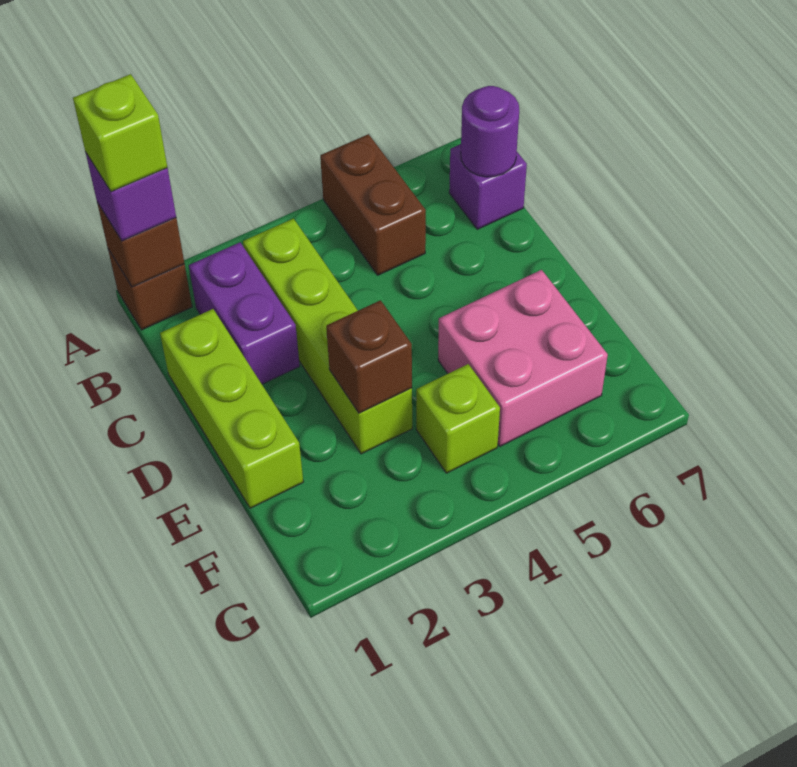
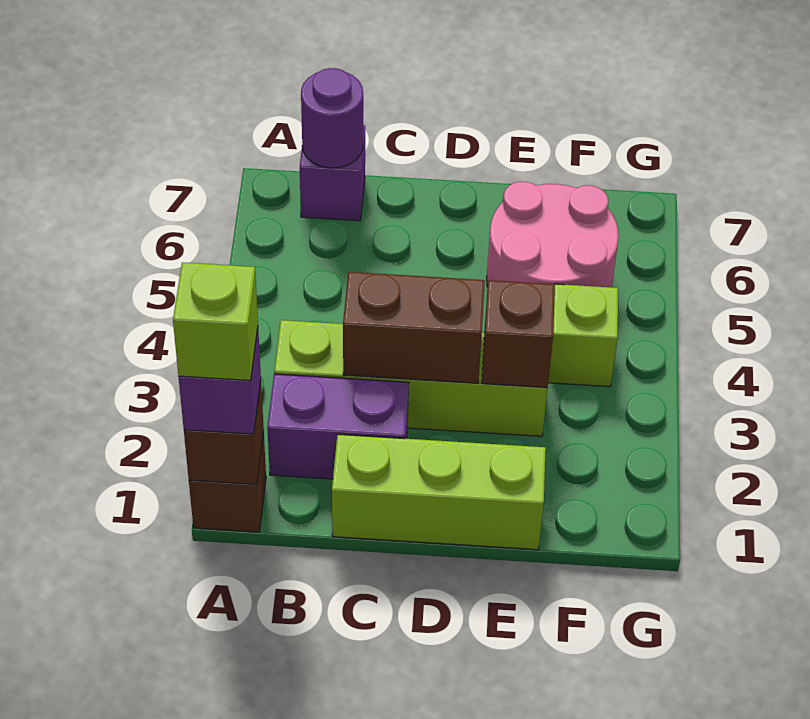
brown brick A5:B5 level 1 -> brown brick C3:D3 level 2
pink brick E5:F6 level 1 -> pink round brick E5:F6 level 1

